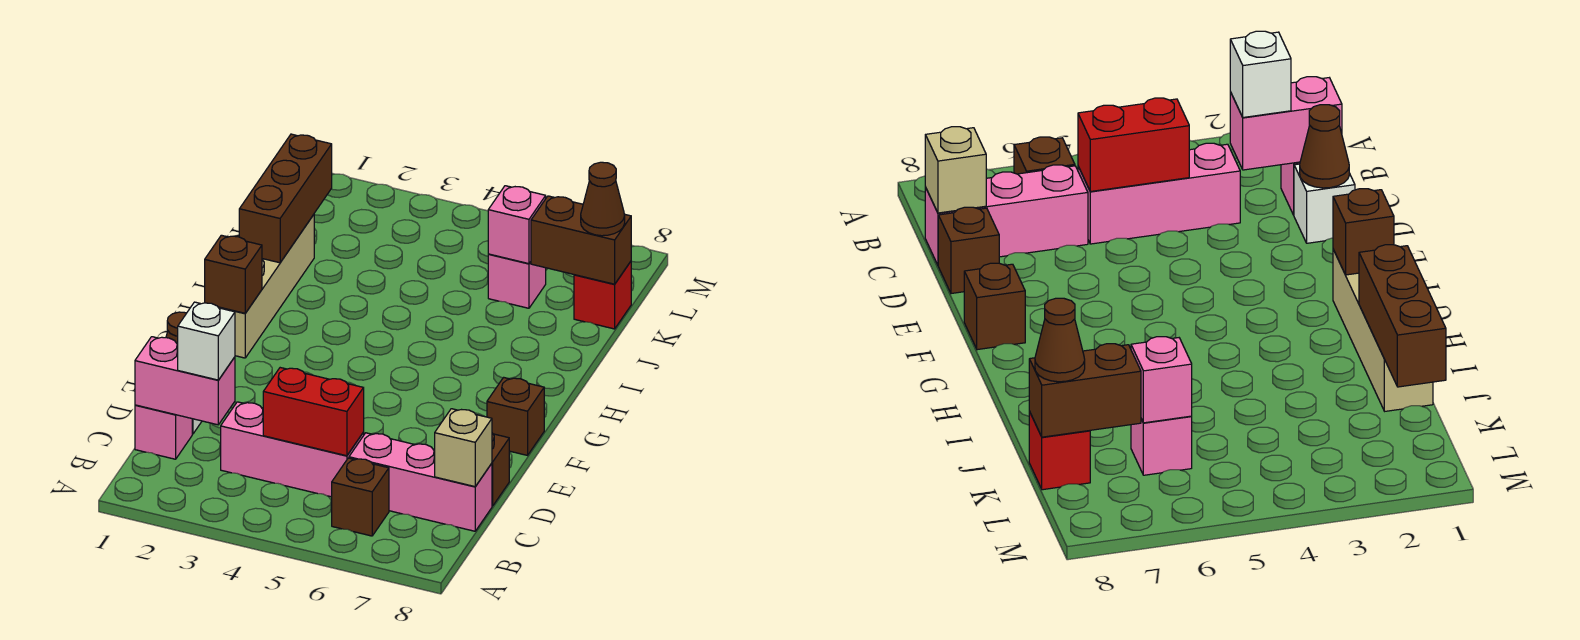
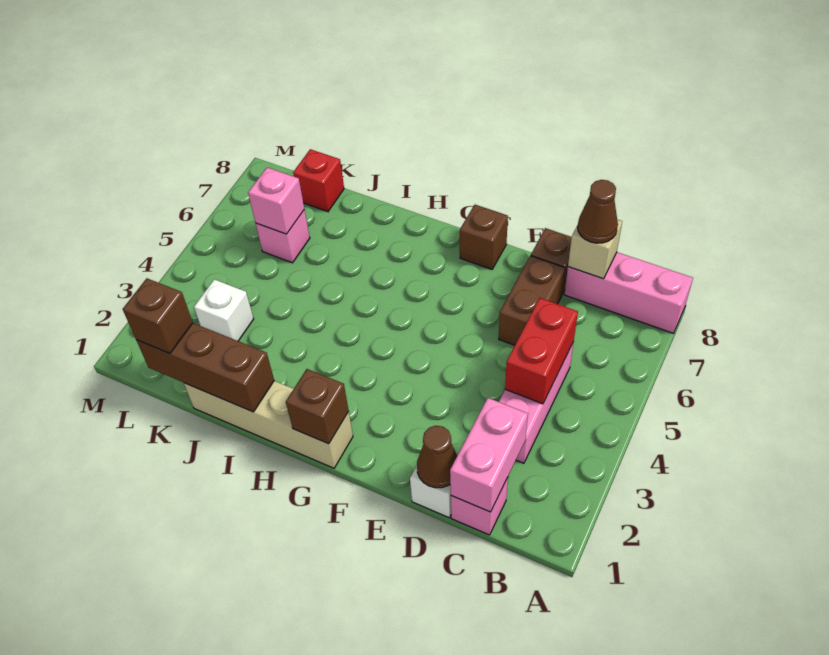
brown brick B6 level 1 -> brown brick K1 level 3
white brick C2 level 3 -> white brick K3 level 1
pink brick C6:C8 level 1 -> pink brick A8:C8 level 1
brown brick K7:K8 level 2 -> brown brick D6:D7 level 1
brown cone K8 level 3 -> brown cone C8 level 3

